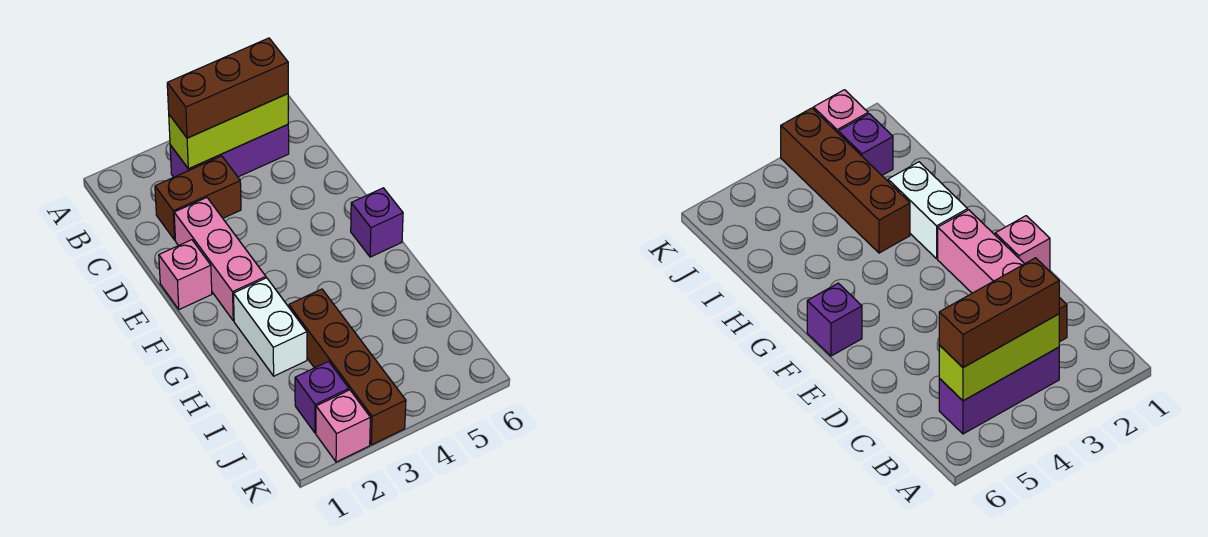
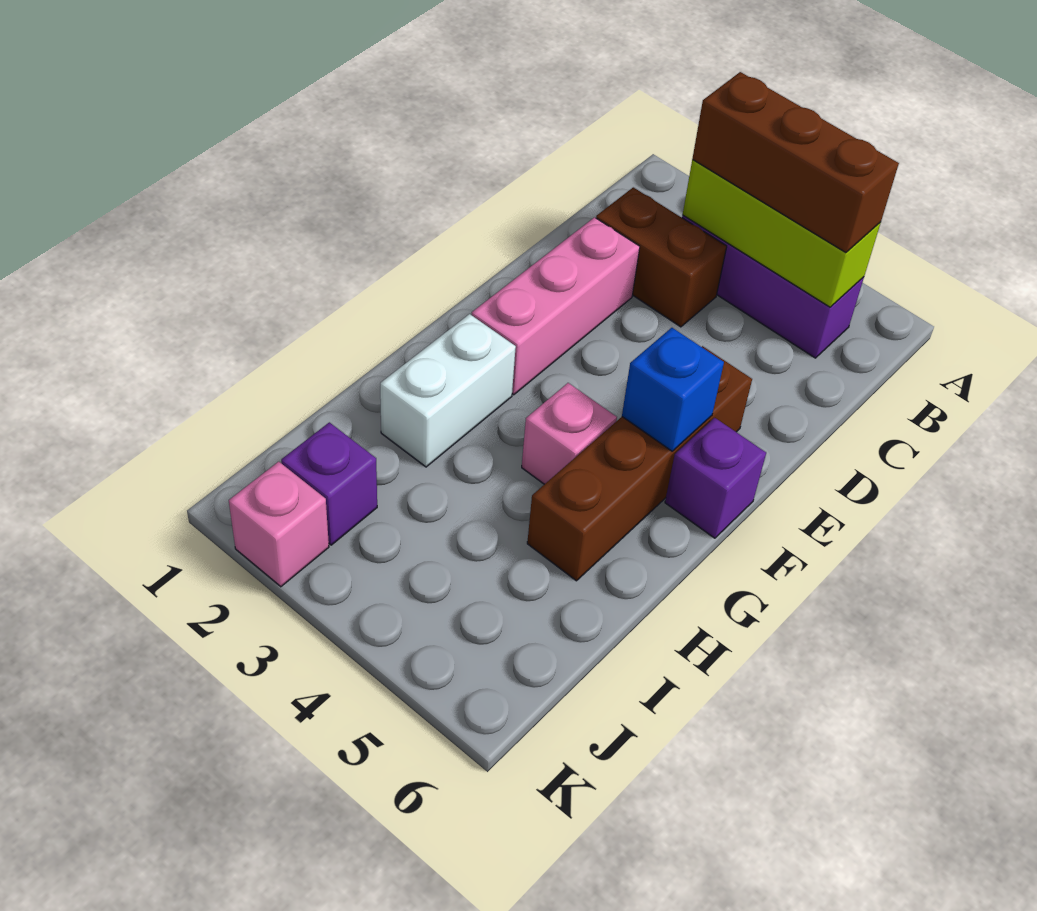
pink brick E1 level 1 -> pink brick G4 level 1
none -> blue brick F5 level 2
brown brick H3:K3 level 1 -> brown brick E5:H5 level 1

